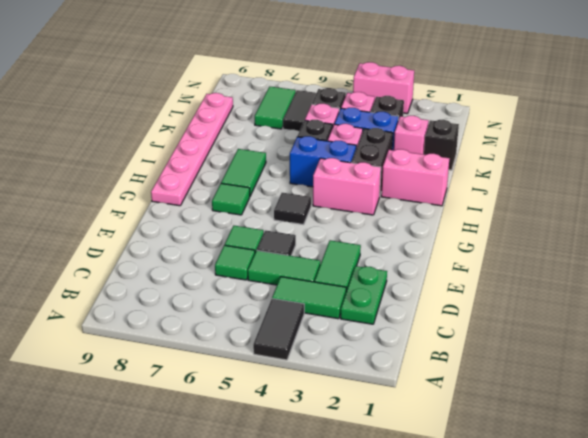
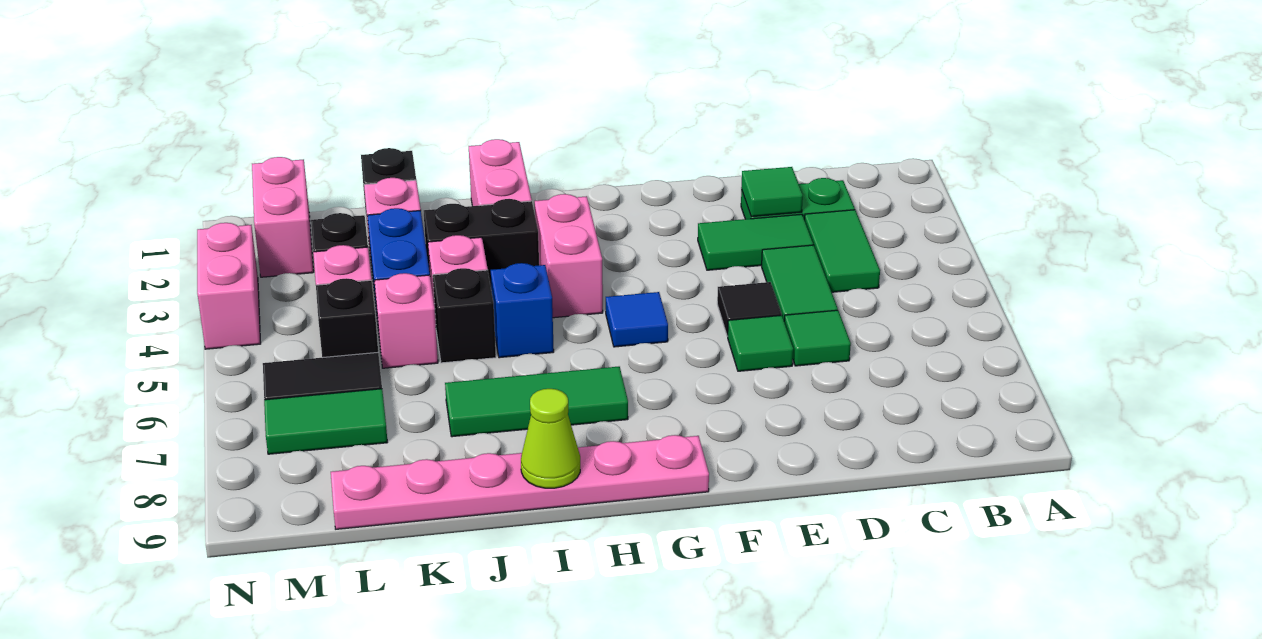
black tile A4:B4 level 1 -> none
black tile G5 level 1 -> blue tile G5 level 1
green tile G7 level 1 -> green tile D2 level 2
green tile H7:I7 level 1 -> green tile H7:J7 level 1
blue brick I4:I5 level 1 -> blue brick I5 level 1
none -> lime cone I9 level 2
none -> pink brick M1:M2 level 1

